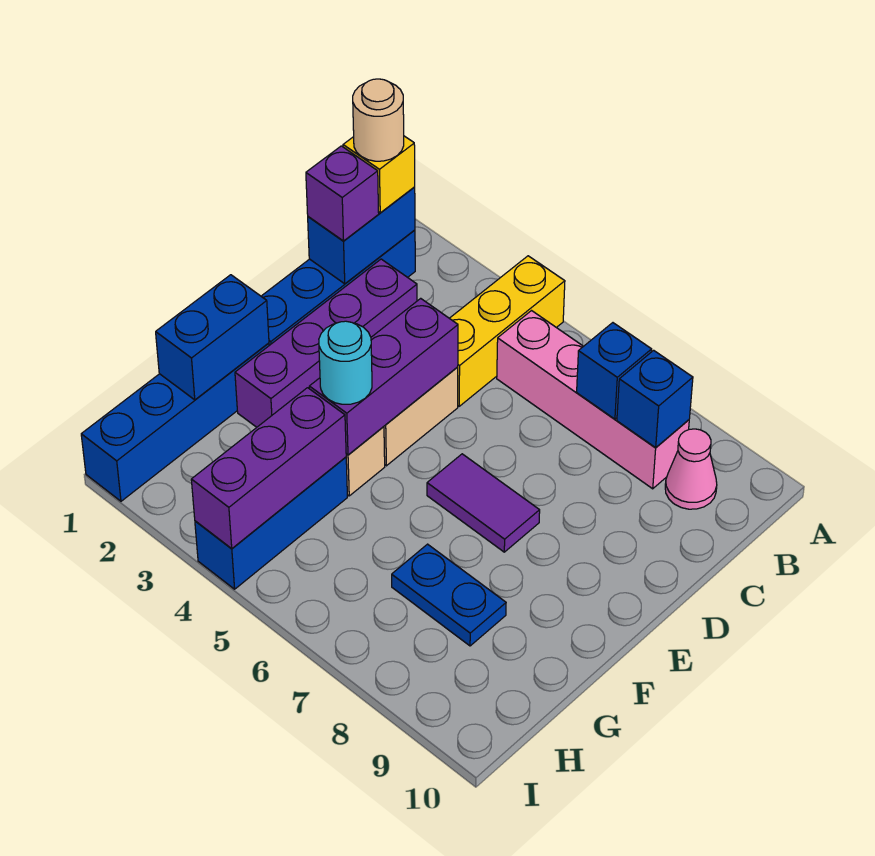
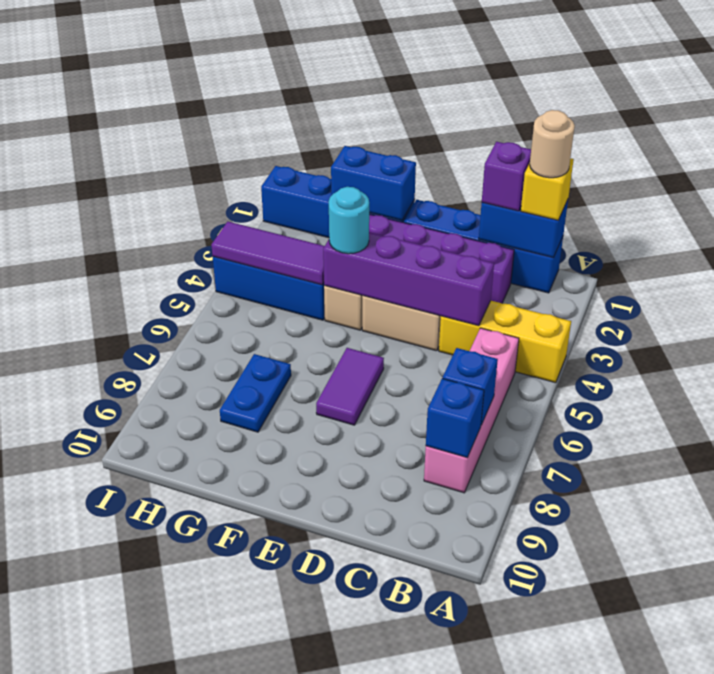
pink cone B9 level 1 -> none
purple brick D4:F4 level 2 -> purple brick C4:F4 level 2
purple brick G4:I4 level 2 -> purple tile G4:I4 level 2

